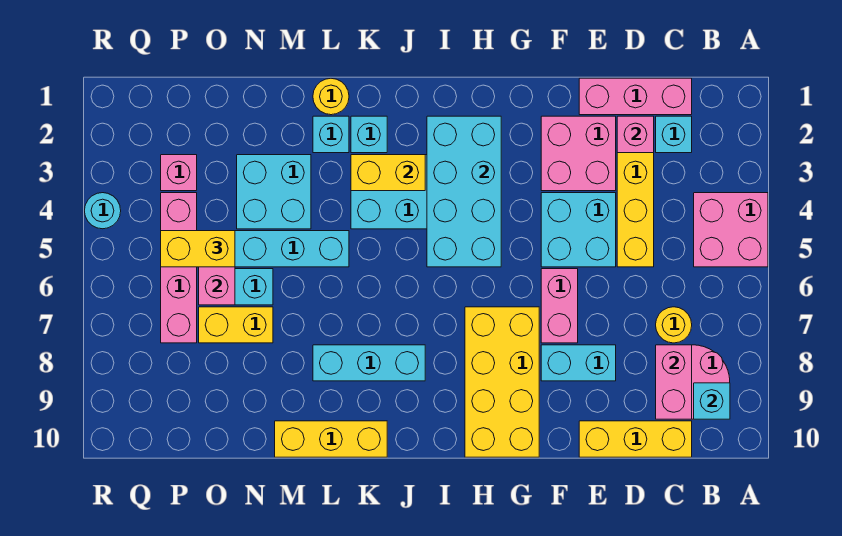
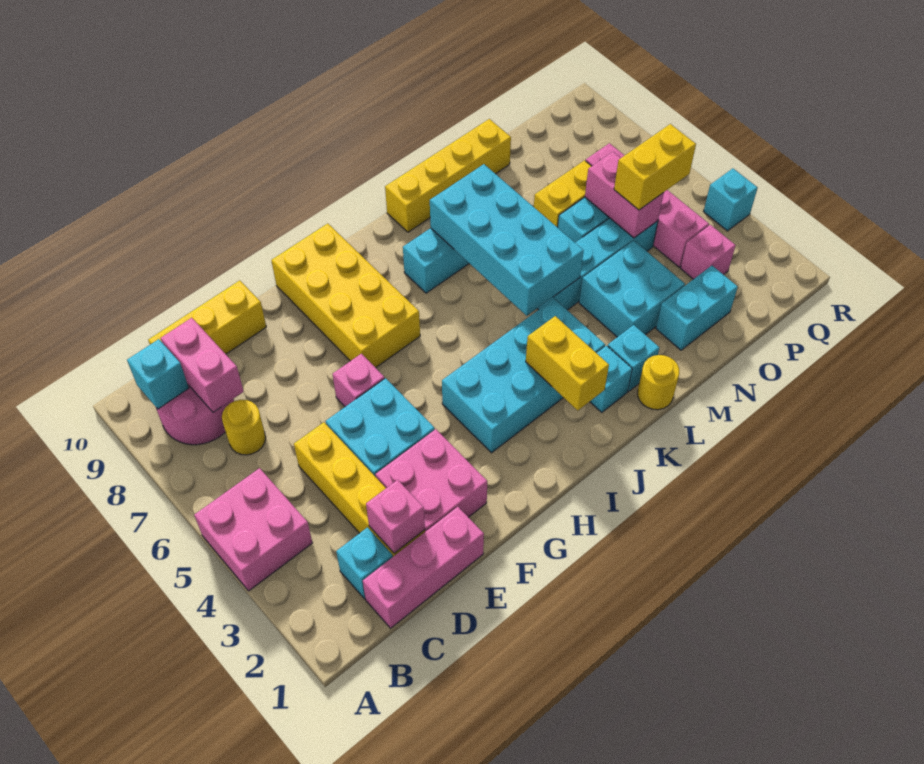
cyan brick E8:F8 level 1 -> cyan brick N2:O2 level 1
pink brick F6:F7 level 1 -> pink brick F6 level 1
cyan brick H2:I5 level 2 -> cyan brick K5:L8 level 2
yellow brick J3:K3 level 2 -> yellow brick J2:J3 level 2
yellow brick K10:M10 level 1 -> yellow brick K10:N10 level 1
cyan round brick R4 level 1 -> cyan brick R4 level 1

